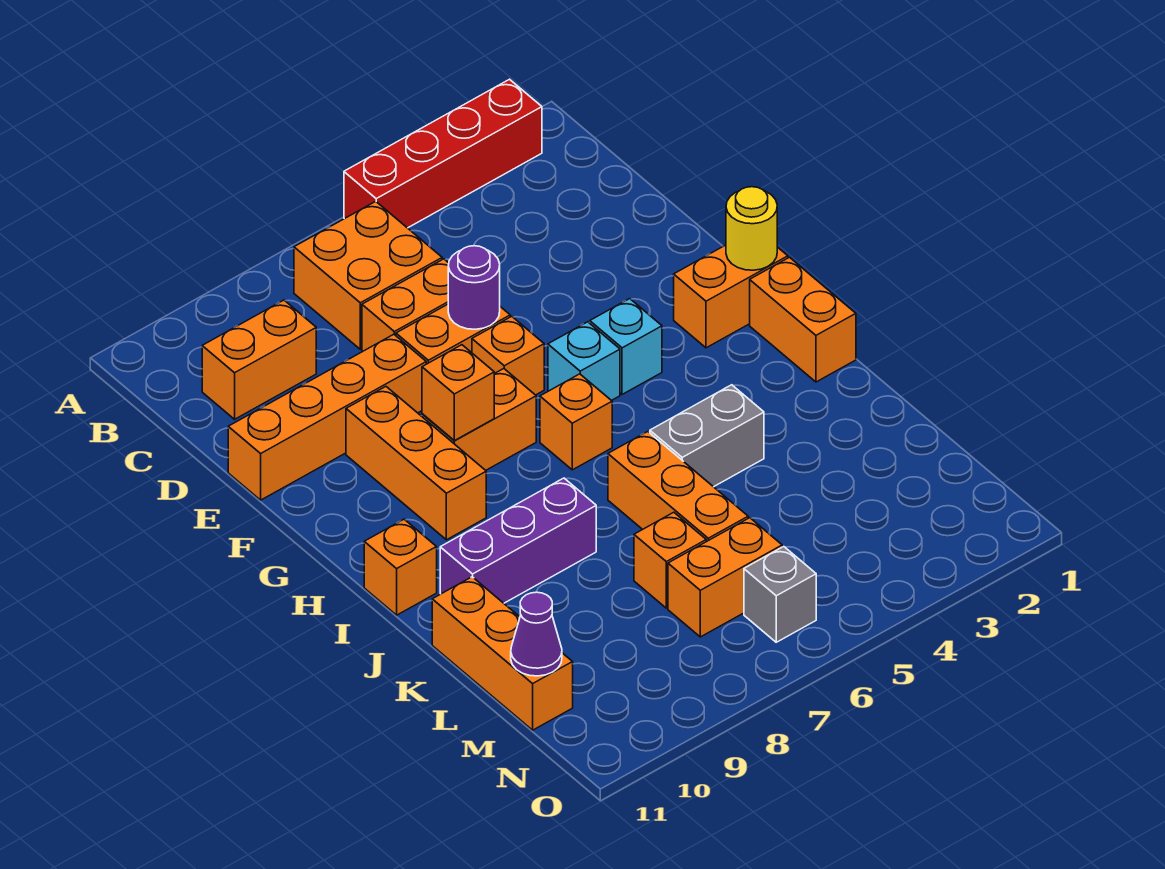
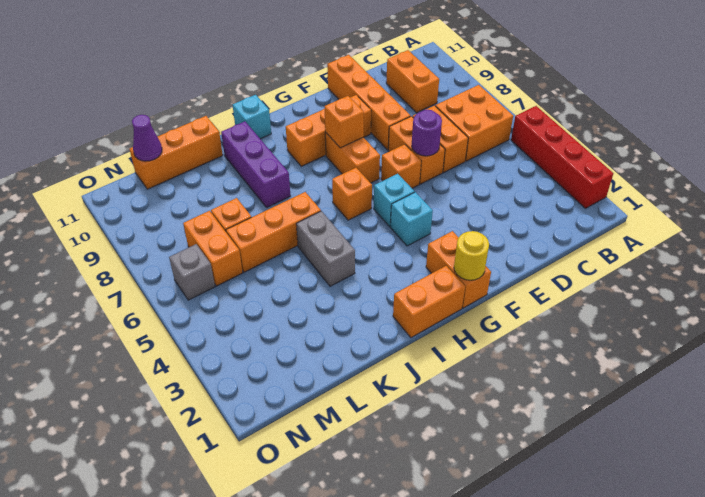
orange brick I11 level 1 -> cyan brick I11 level 1

